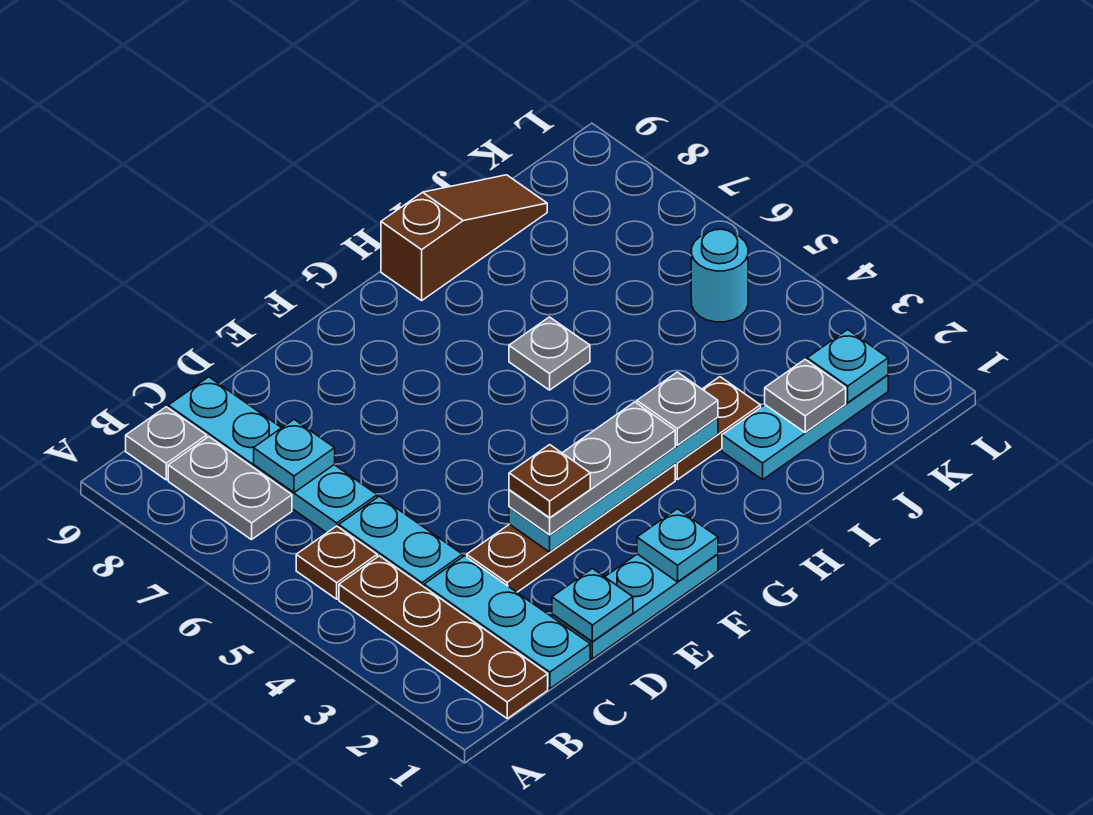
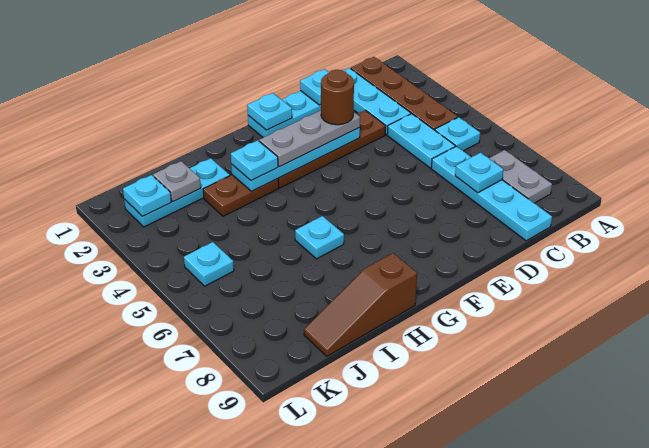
brown plate B5 level 1 -> cyan plate B5 level 1
grey plate B9 level 1 -> none
brown plate E3 level 4 -> brown round brick E3 level 4
grey plate H3 level 3 -> cyan plate H3 level 3
grey plate H6 level 1 -> cyan plate H6 level 1
cyan round brick K5 level 1 -> cyan plate K5 level 1

